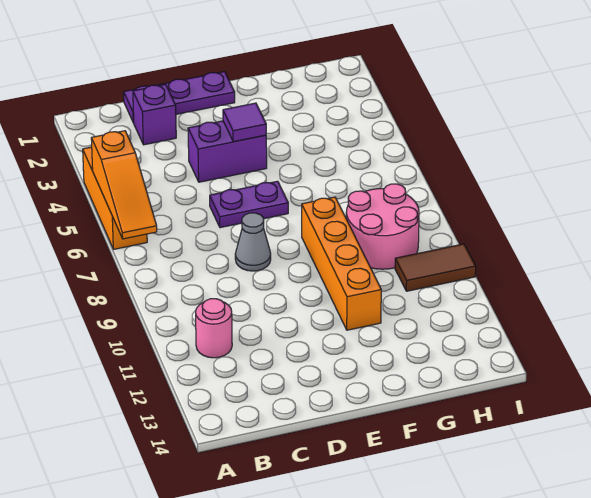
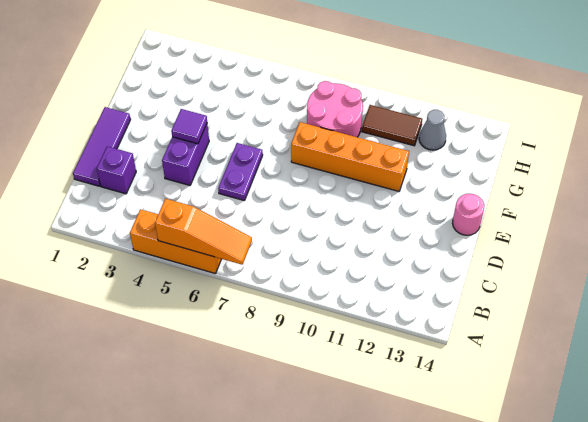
pink round brick B11 level 1 -> pink round brick E14 level 1
purple plate C1:E1 level 1 -> purple tile C1:E1 level 1
grey cone D8 level 1 -> grey cone H12 level 1
brown tile H10:I10 level 1 -> brown tile H10:H11 level 1

